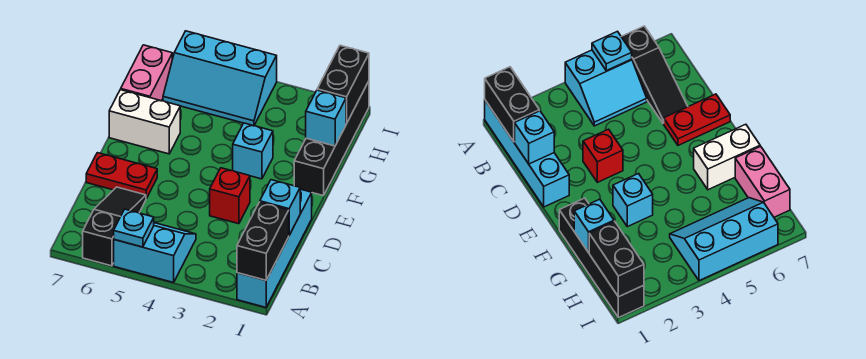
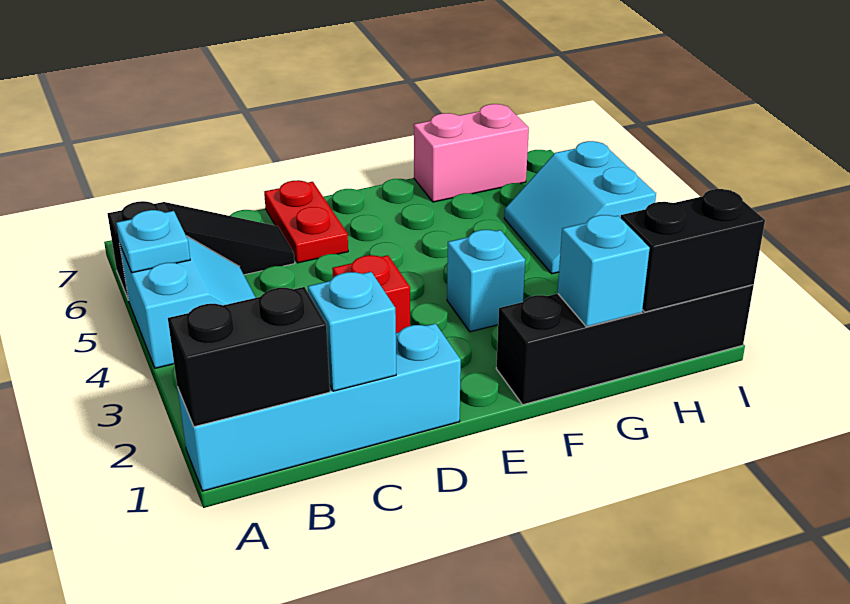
white brick F6:F7 level 1 -> none
cyan slope H4:I6 level 1 top I -> cyan slope H4:I5 level 1 top I

